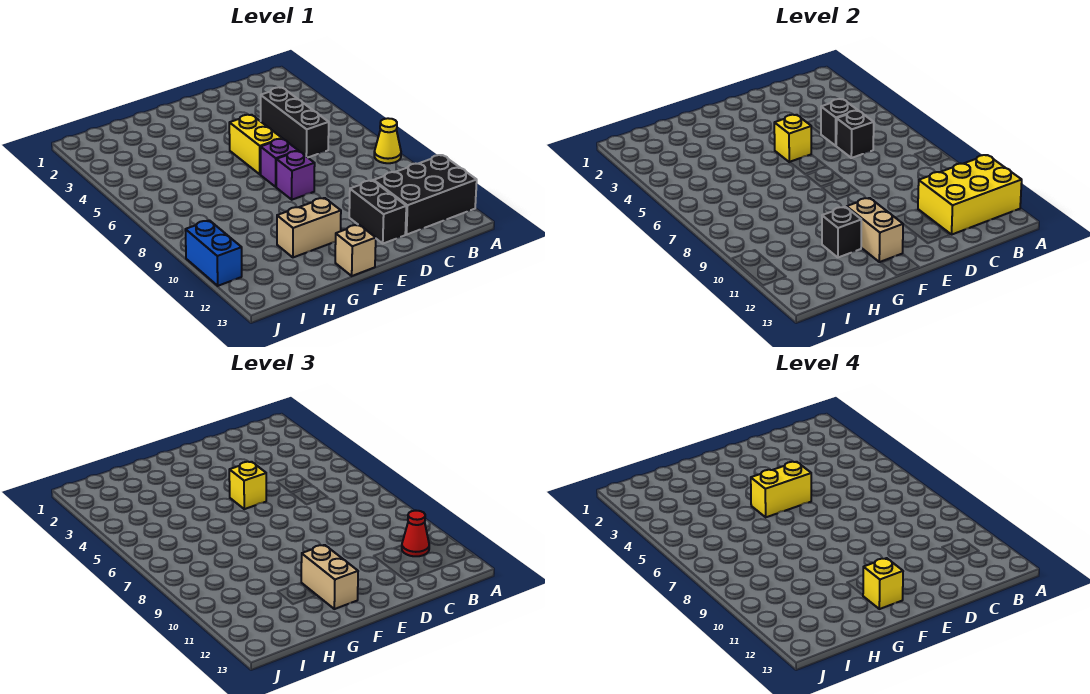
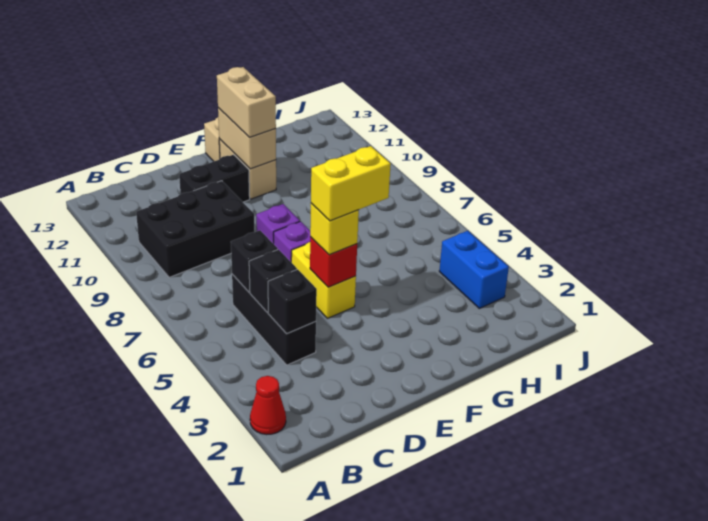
yellow cone A8 level 1 -> none
black brick A11:C12 level 1 -> black brick B9:D10 level 1
yellow brick A11:C12 level 2 -> none
red cone B11 level 3 -> red cone A2 level 1
black brick D11:D12 level 1 -> black brick D11:E11 level 1
yellow brick E5 level 2 -> red brick E5 level 2
tan brick F11:G11 level 1 -> tan brick F11:F12 level 1
yellow brick F12 level 4 -> none
black brick G11 level 2 -> black brick C4 level 2
blue brick J10:J11 level 1 -> blue brick I3:I4 level 1

